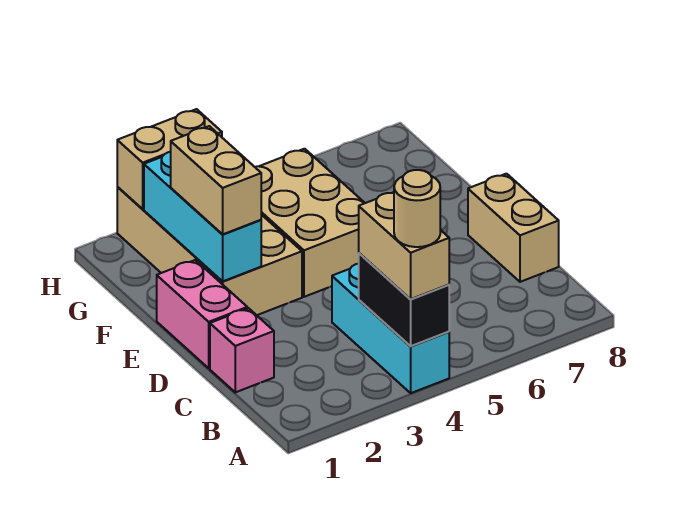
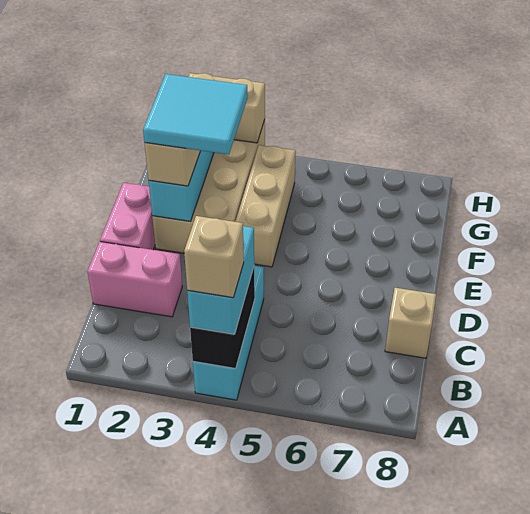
tan brick A4:B4 level 3 -> cyan brick A4:B4 level 3
tan round brick A4 level 4 -> tan brick A4 level 4
pink brick C1 level 1 -> pink brick C1:C2 level 1
tan brick C8:D8 level 1 -> tan brick C8 level 1
none -> cyan tile E2:F3 level 4
tan brick E4:G5 level 1 -> tan brick E4:G4 level 1

